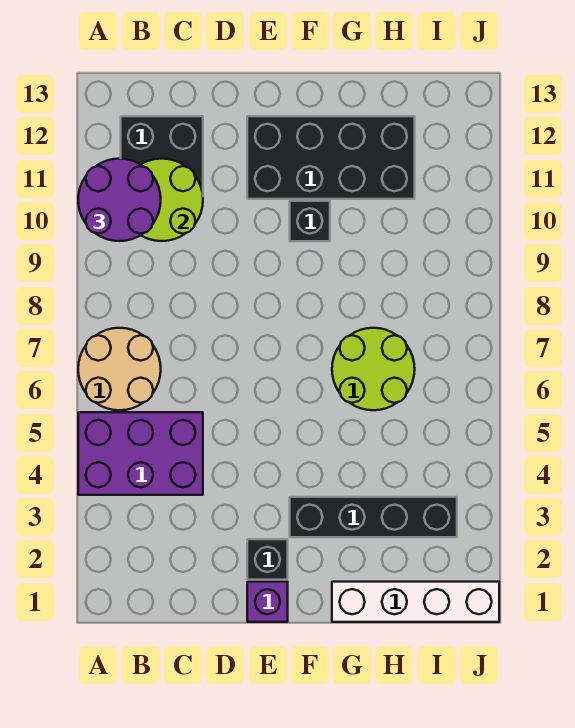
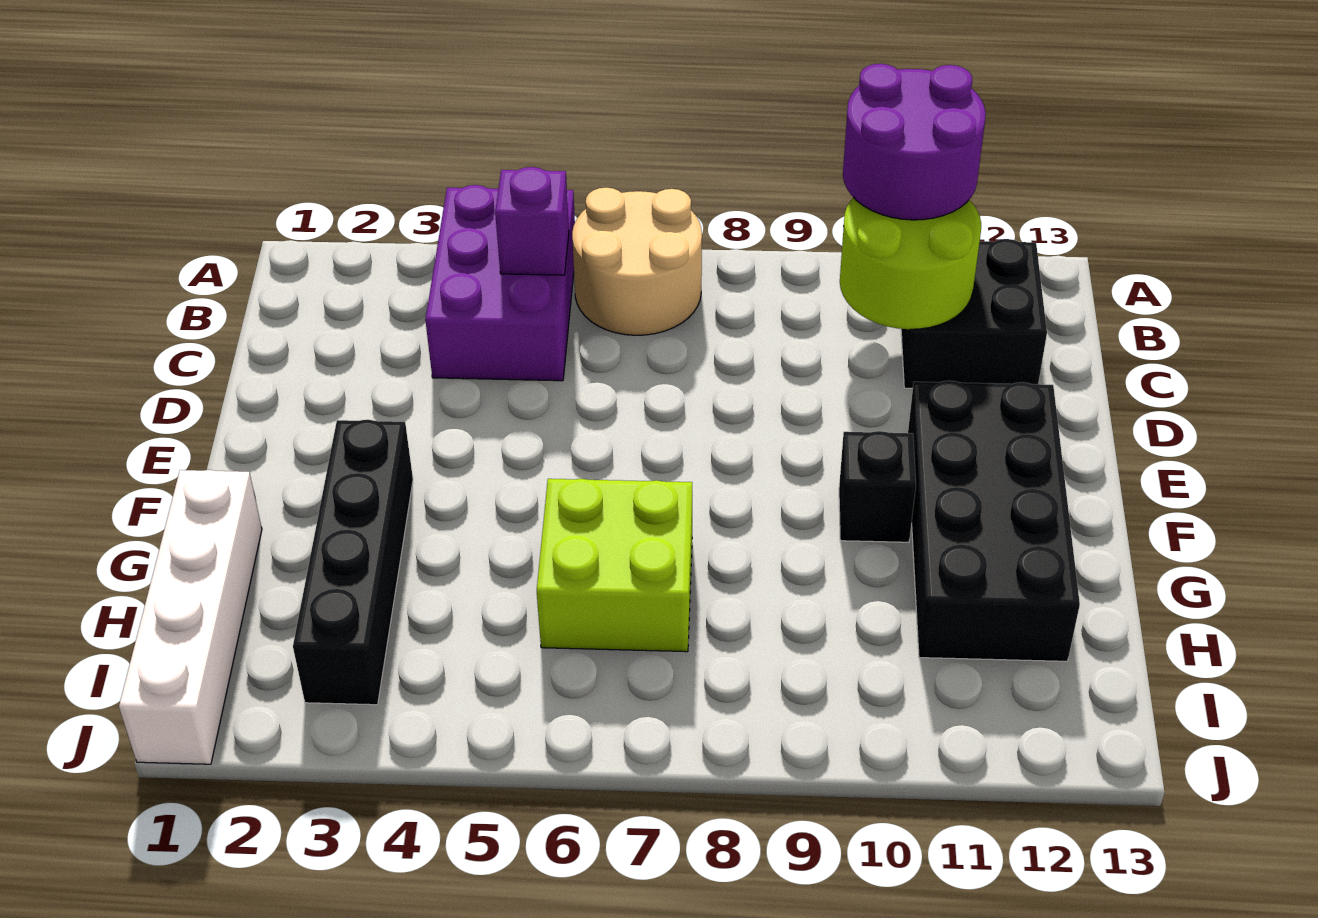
purple brick E1 level 1 -> purple brick B5 level 2
black brick E2 level 1 -> none
lime round brick G6:H7 level 1 -> lime brick G6:H7 level 1

